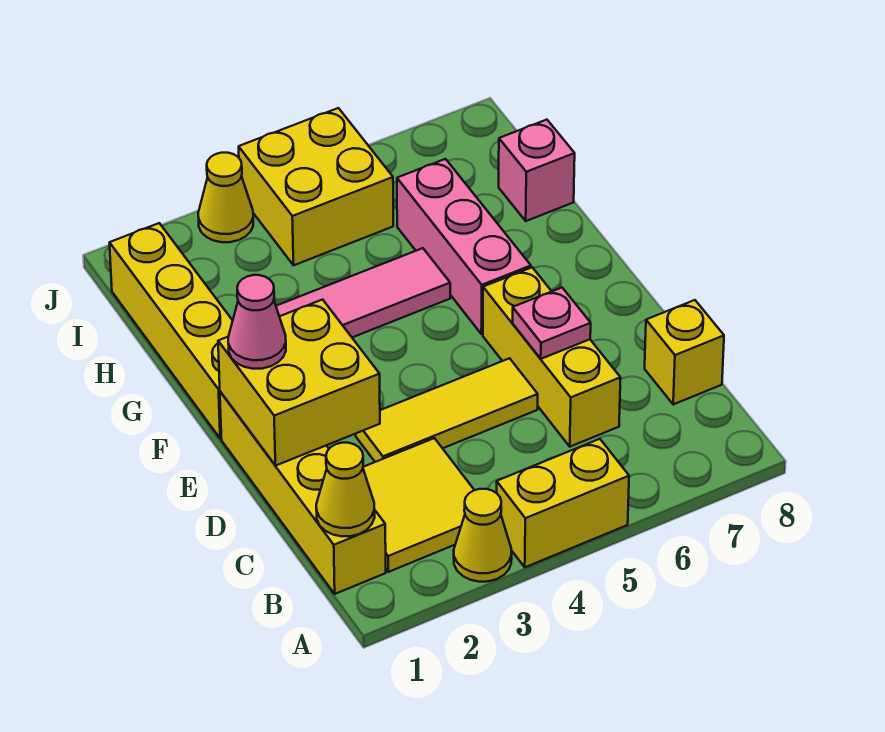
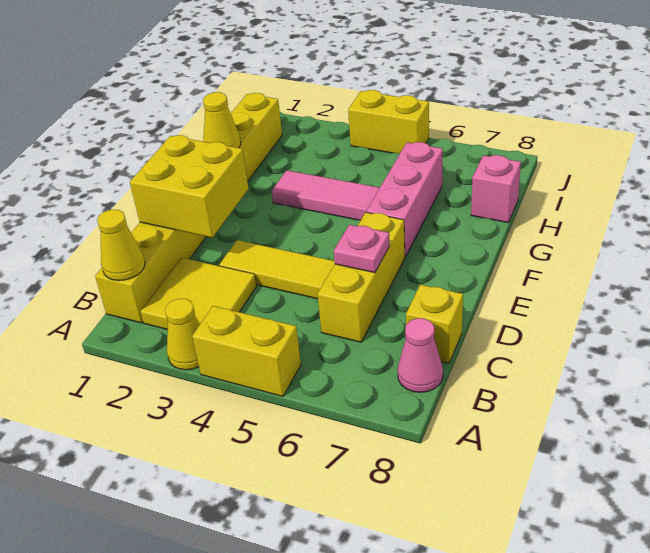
pink cone E1 level 3 -> pink cone B8 level 1
yellow brick I4:J5 level 1 -> yellow brick J4:J5 level 1
yellow cone J3 level 1 -> yellow cone G1 level 2

